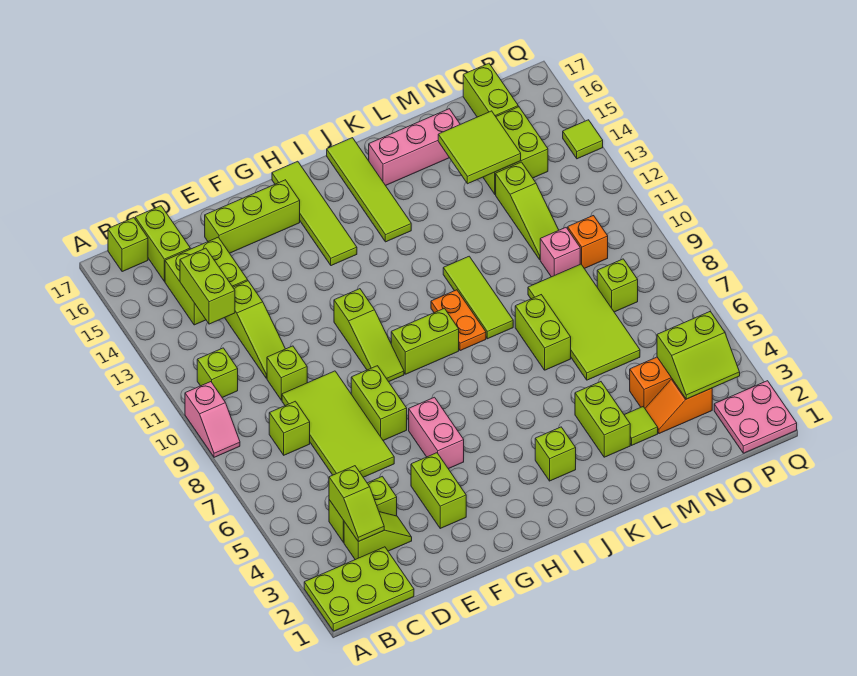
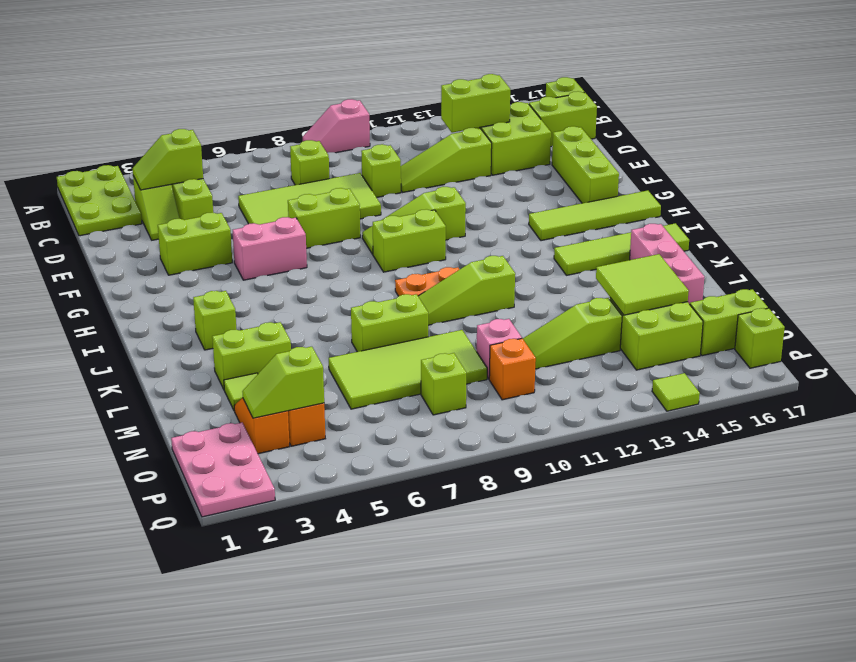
lime brick B11 level 1 -> lime brick P17 level 1
lime brick H9:I9 level 1 -> lime brick H9:H10 level 1
lime tile K9:K11 level 1 -> lime slope K9:K11 level 1 top 11
lime slope O3:P4 level 2 top 4 -> lime slope O3:O4 level 2 top 4
pink plate P1:Q2 level 1 -> pink plate O1:Q2 level 1

